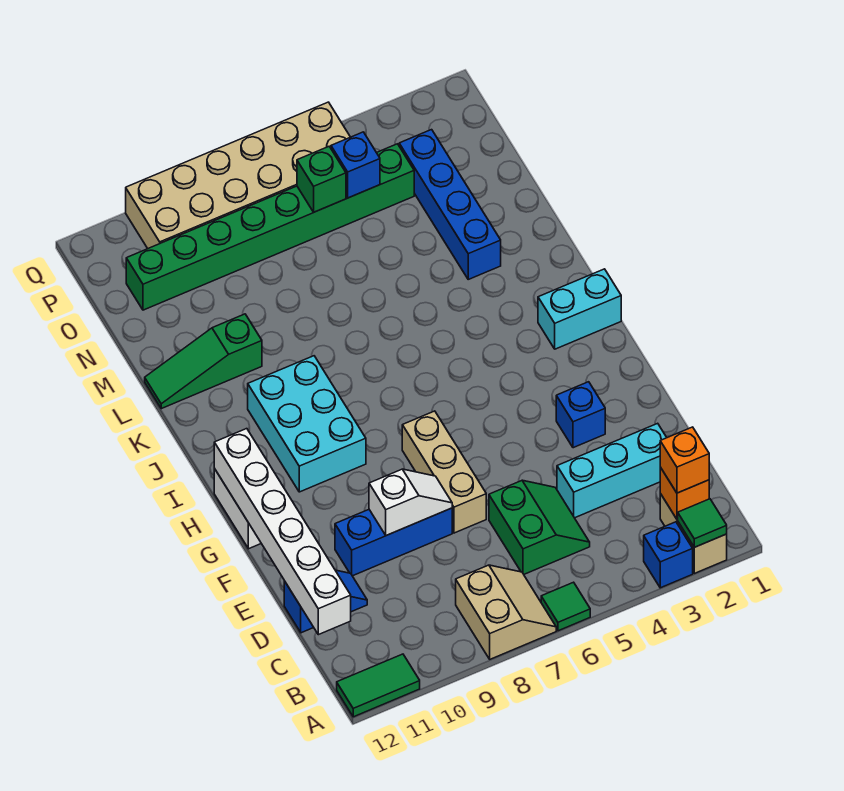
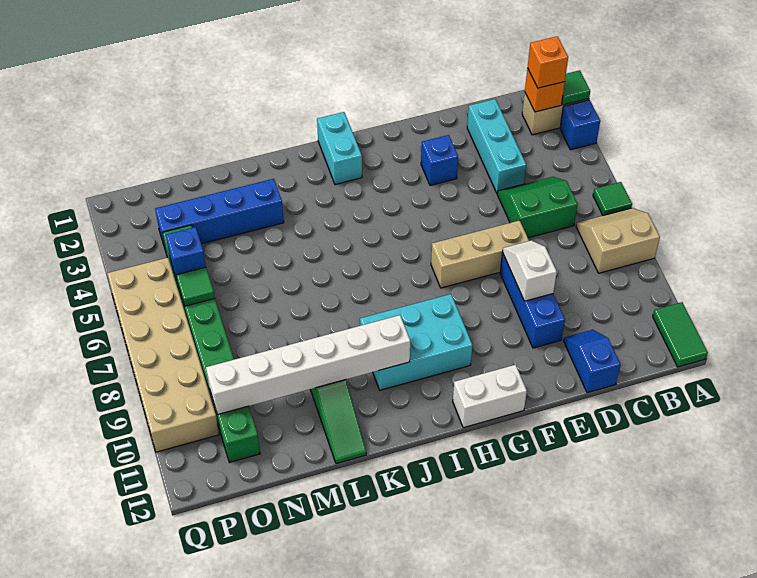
white brick C12:H12 level 2 -> white brick J10:O10 level 2
green brick O6 level 2 -> green tile O6 level 2

